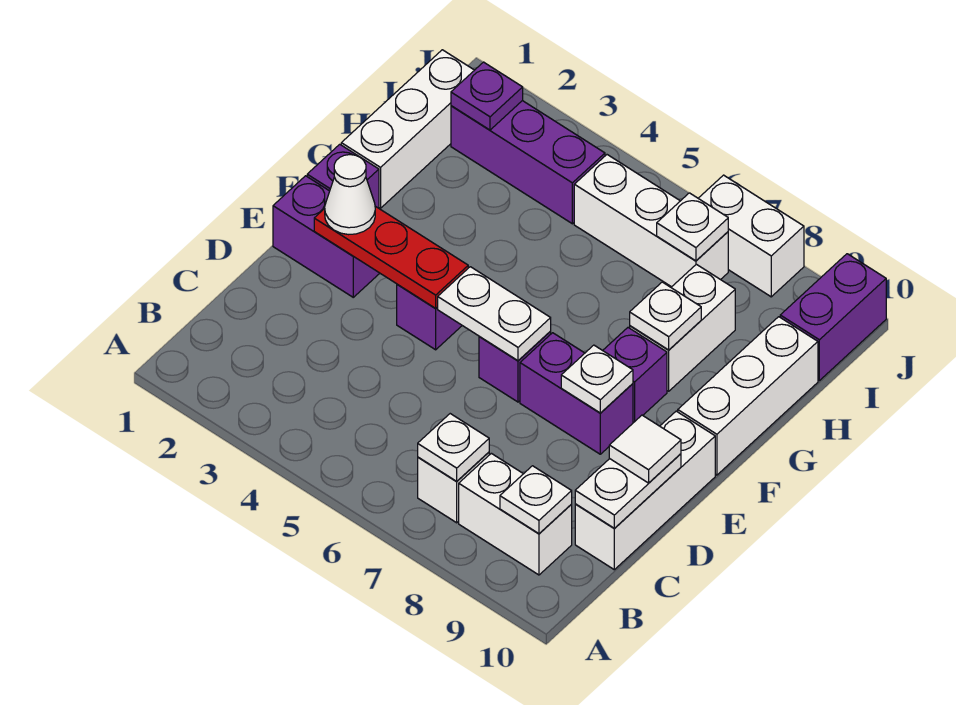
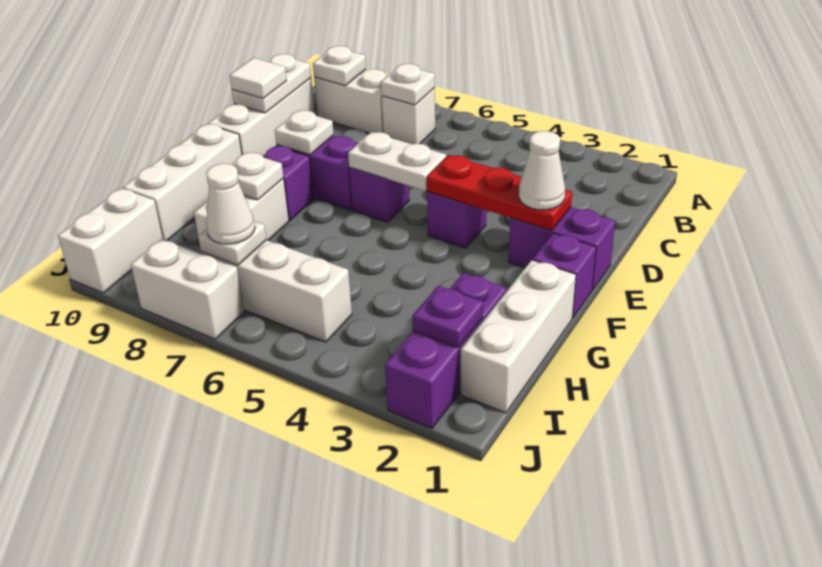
purple brick I2:I4 level 1 -> purple brick H2:J2 level 1
none -> white cone I7 level 3
purple brick I10:J10 level 1 -> white brick I10:J10 level 1

